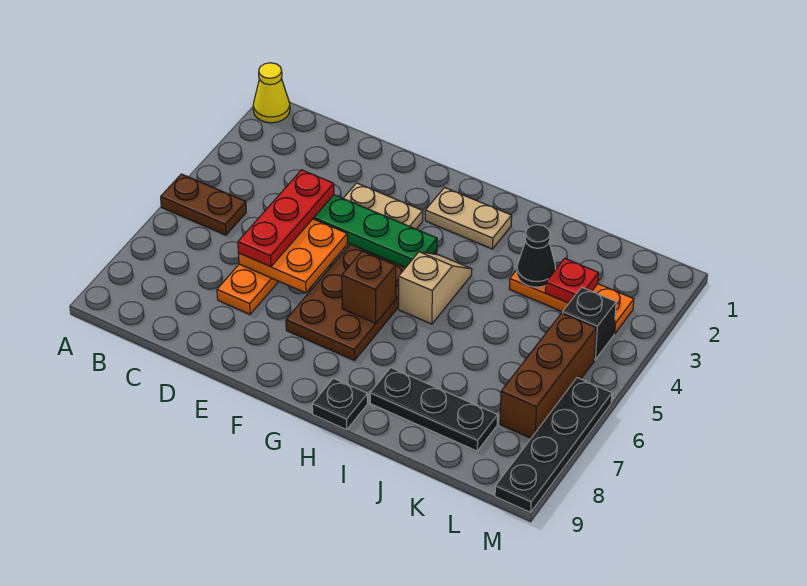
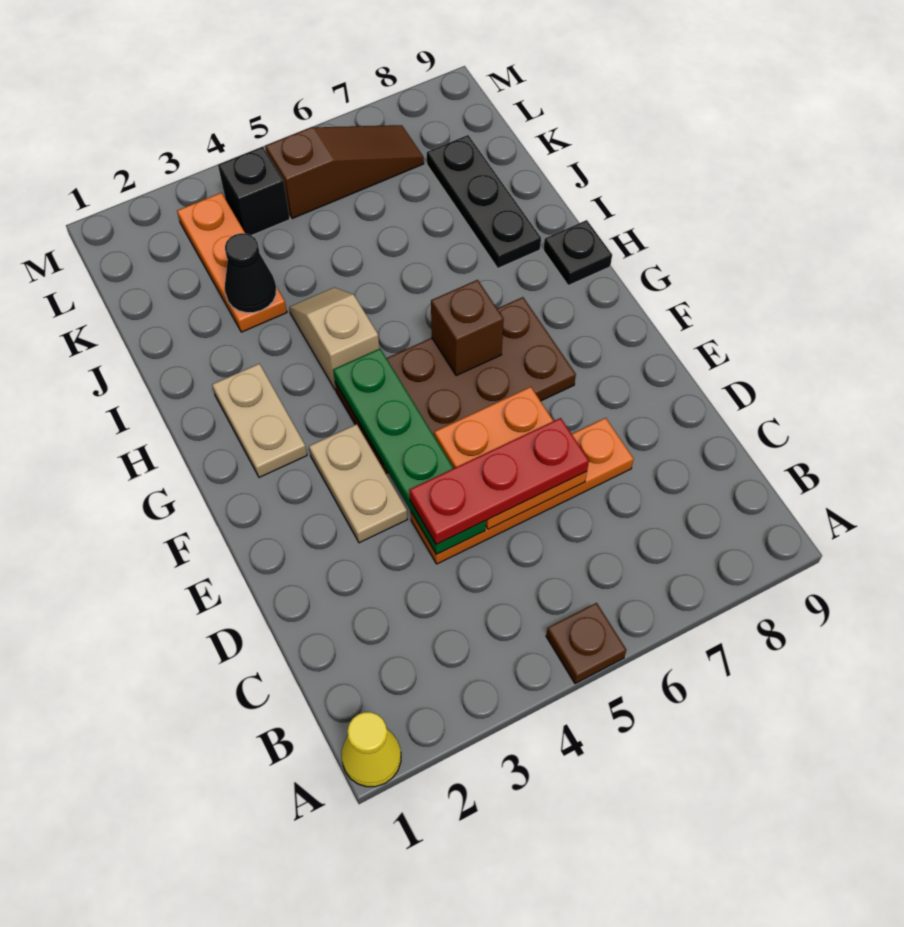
brown plate A5:B5 level 1 -> brown plate A5 level 1
tan slope H4:H5 level 1 top 5 -> tan slope H4:I4 level 1 top H
red plate K3 level 2 -> none
brown brick L5:L7 level 1 -> brown slope L5:L7 level 1 top 5
black plate M6:M9 level 1 -> none

